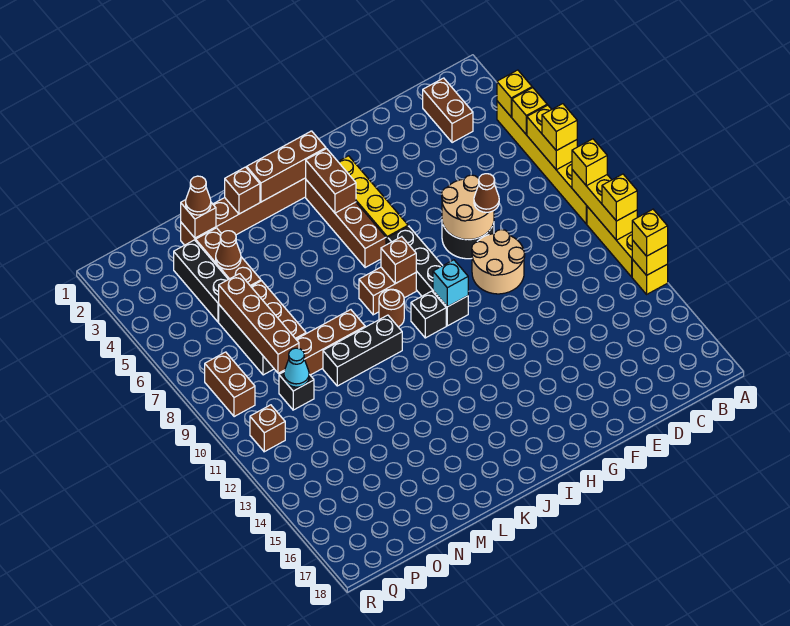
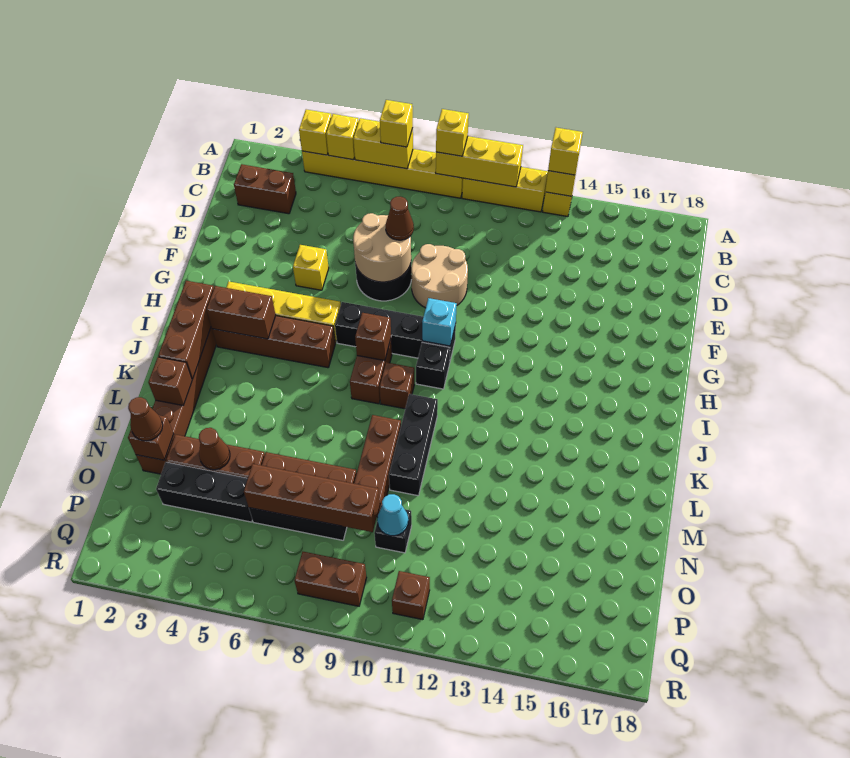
yellow brick A11 level 3 -> yellow brick F5 level 1
brown round brick J9 level 1 -> brown brick J9 level 1

